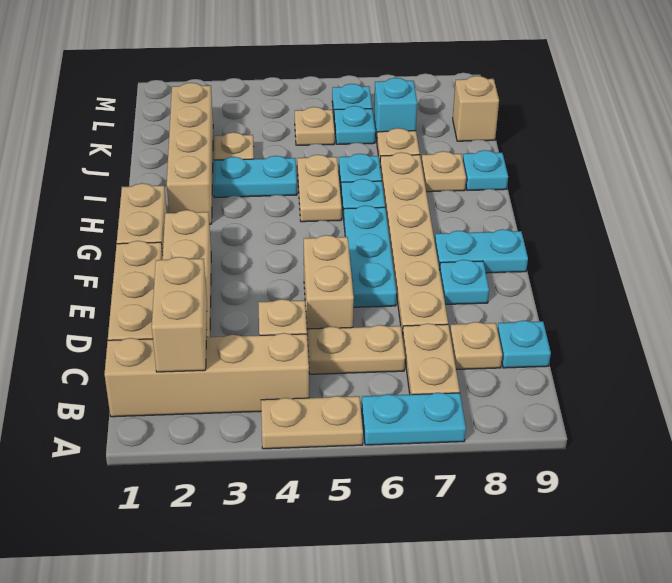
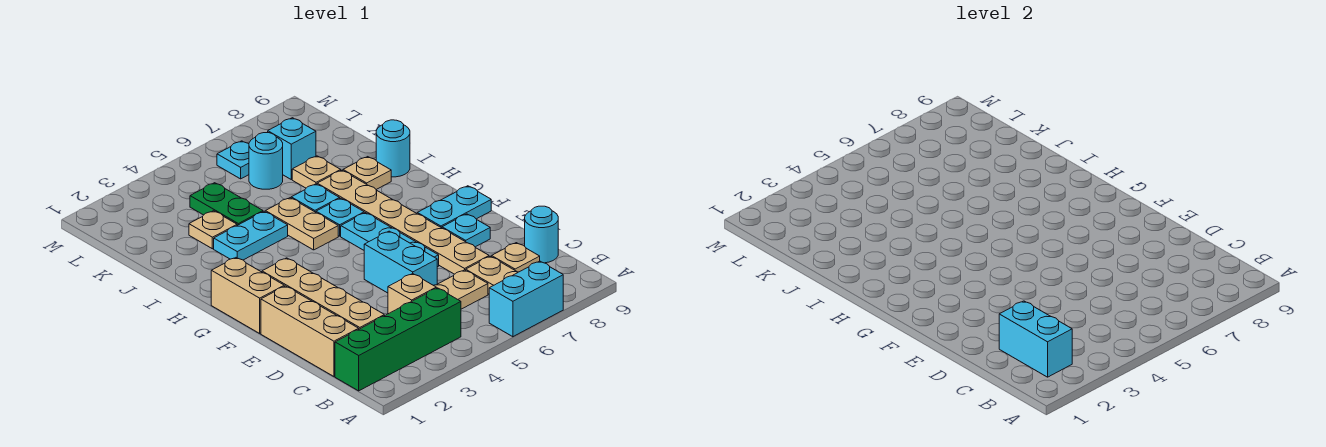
tan plate A4:A5 level 1 -> none
cyan plate A6:A7 level 1 -> cyan brick A6:A7 level 1
tan brick B1:B4 level 1 -> green brick B1:B4 level 1
tan brick B2:C2 level 2 -> cyan brick B2:C2 level 2
cyan plate C9 level 1 -> cyan round brick C9 level 1
tan brick D5:E5 level 1 -> cyan brick D5:E5 level 1
tan brick H2:K2 level 1 -> none
cyan plate I9 level 1 -> cyan round brick I9 level 1
none -> green plate J4:K4 level 1
tan plate K5 level 1 -> none
cyan plate K6 level 1 -> cyan round brick K6 level 1
tan brick K9 level 1 -> none

